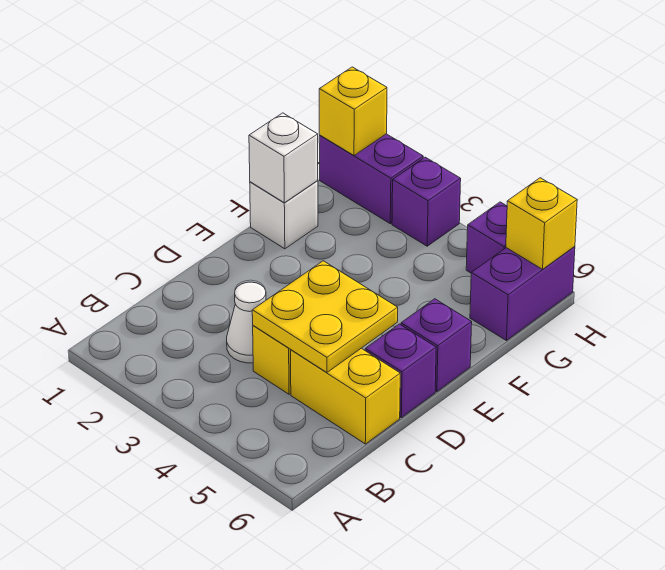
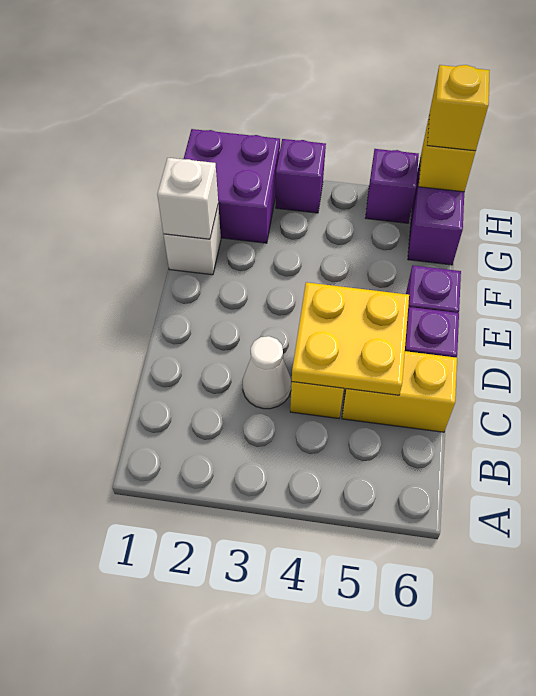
purple brick H1:H2 level 1 -> purple brick G1:H2 level 1
yellow brick H1 level 2 -> yellow brick H6 level 3

